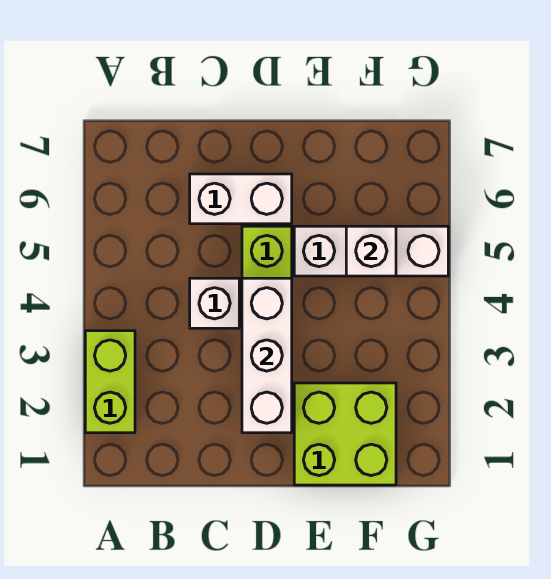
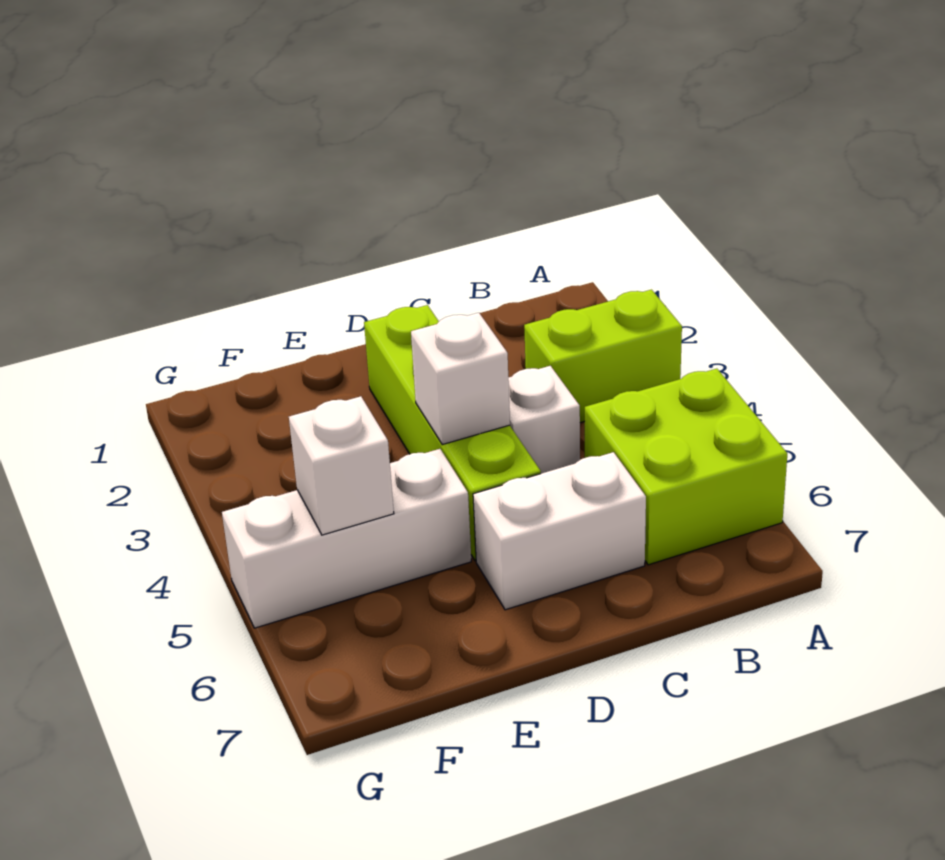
lime brick A2:A3 level 1 -> lime brick A3:B3 level 1
white brick D2:D4 level 2 -> white brick D4 level 2
lime brick E1:F2 level 1 -> lime brick A5:B6 level 1

